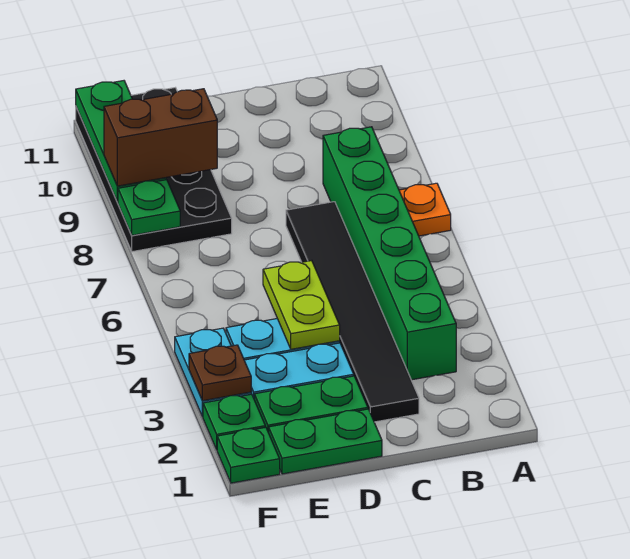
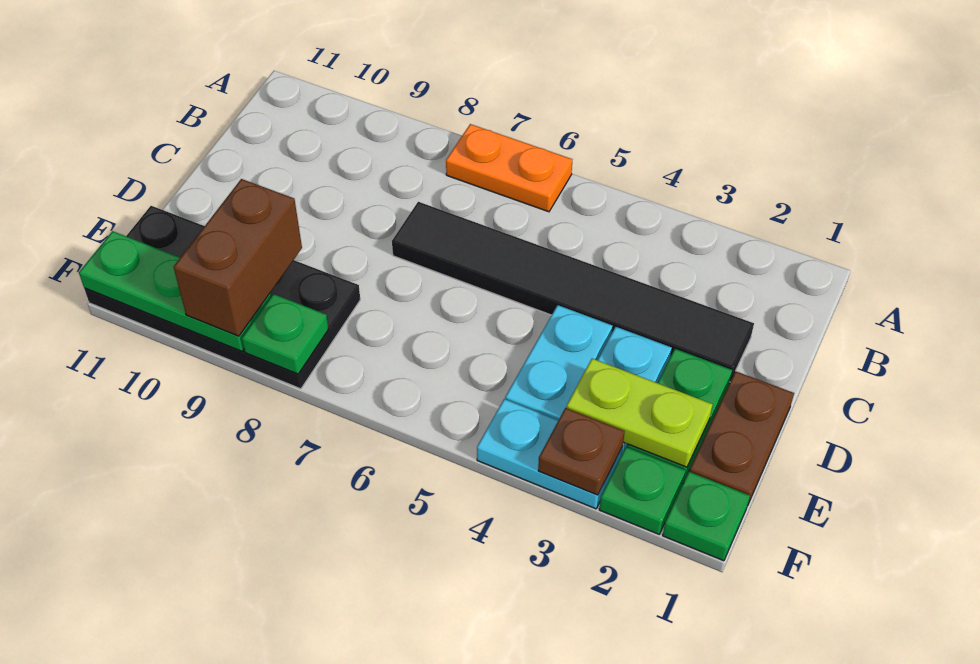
orange plate A7 level 1 -> orange plate A6:A7 level 1
green brick B3:B8 level 1 -> none
green plate D1:E1 level 1 -> brown plate D1:E1 level 1
lime plate D4:D5 level 2 -> lime plate E2:E3 level 2

